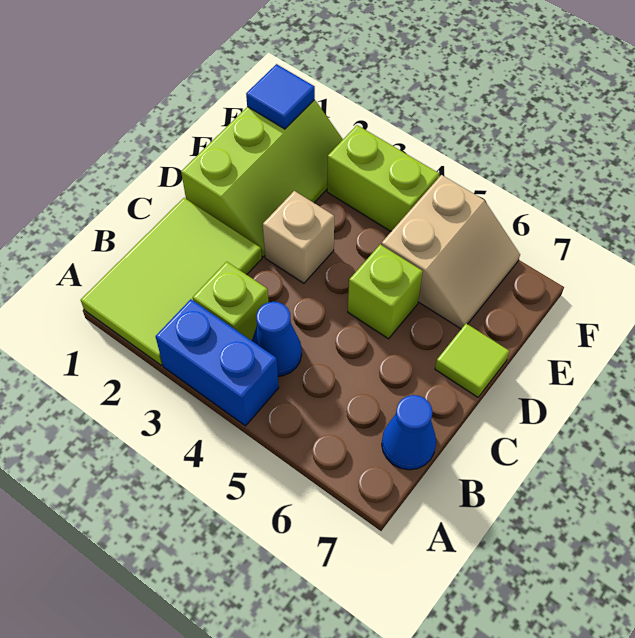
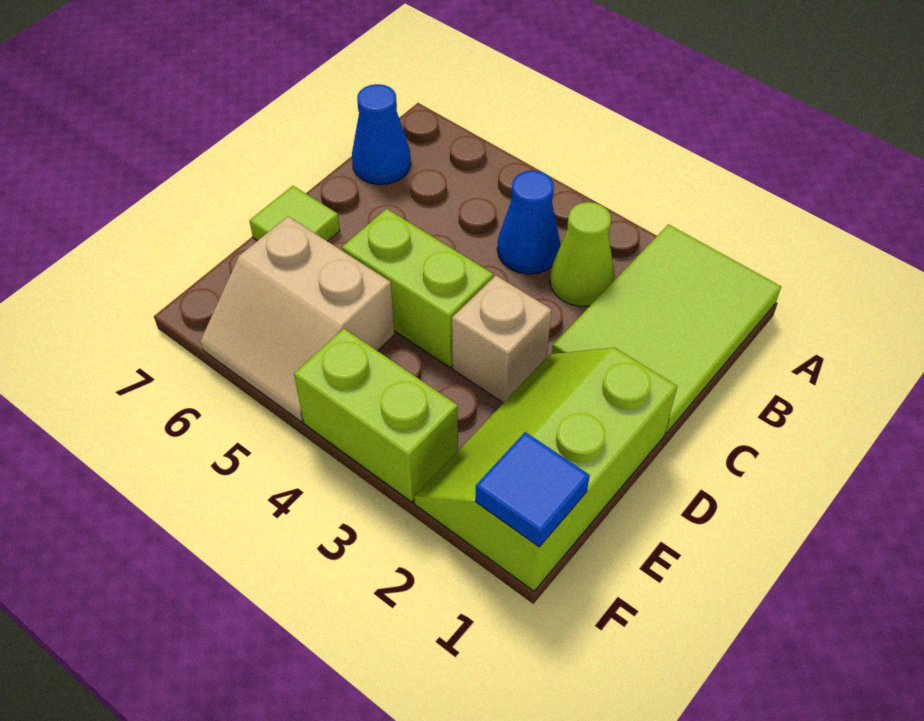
blue brick A3:A4 level 1 -> none
lime brick B3 level 1 -> lime cone B3 level 1
lime brick D5 level 1 -> lime brick D4:D5 level 1
tan slope E5:F6 level 1 top 5 -> tan slope E5:F6 level 1 top E

